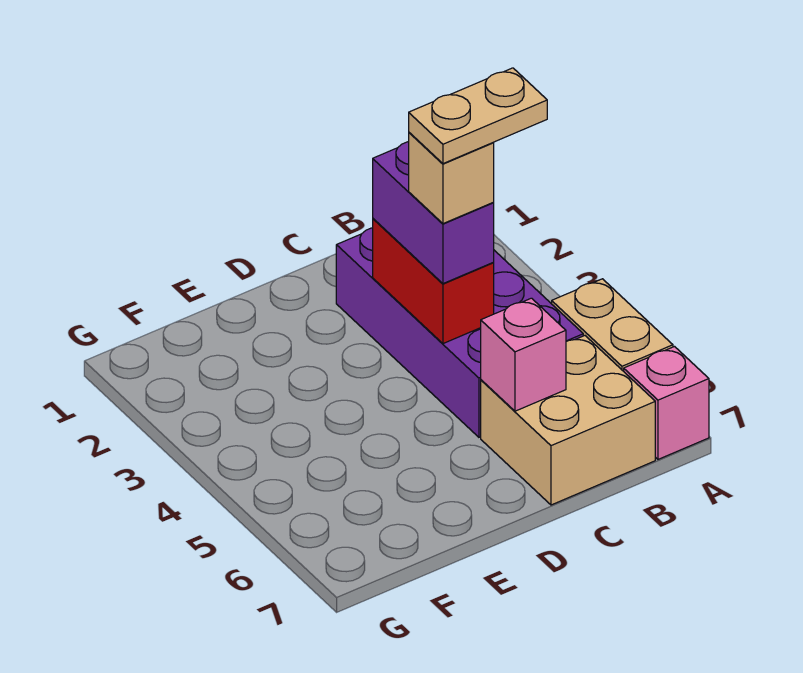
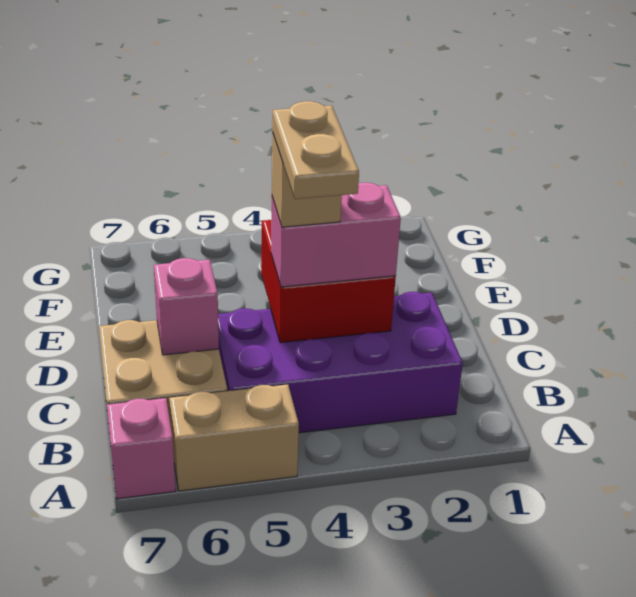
red brick C3:C4 level 2 -> red brick C3:D4 level 2
purple brick C3:C4 level 3 -> pink brick C3:C4 level 3

